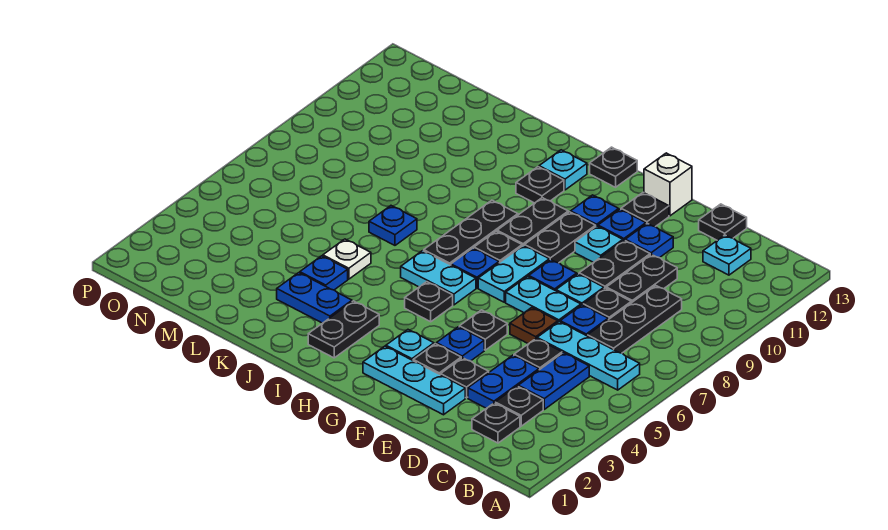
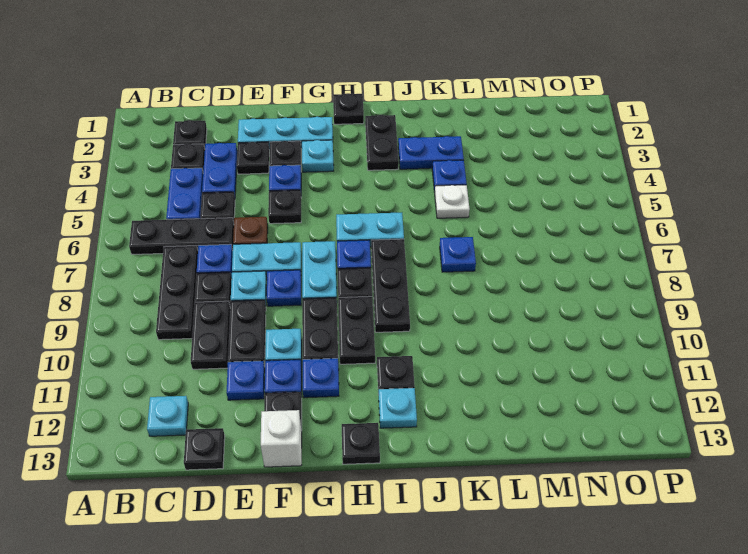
cyan plate B6:D6 level 1 -> black plate B6:D6 level 1
black plate H5 level 1 -> black plate H1 level 1

